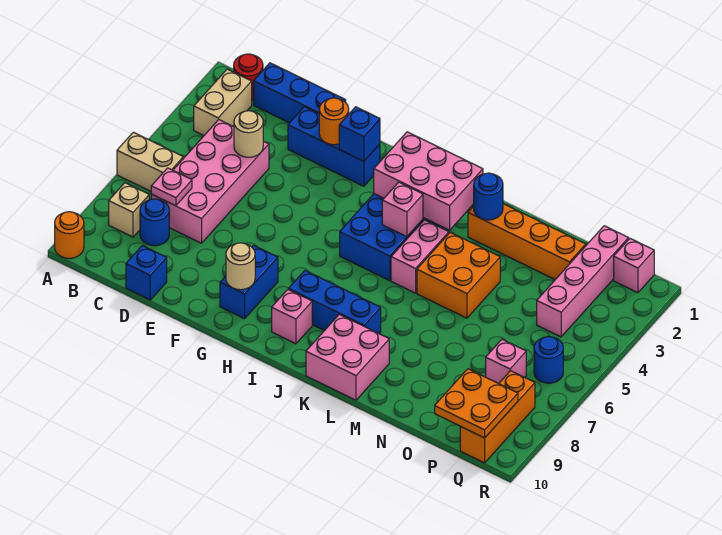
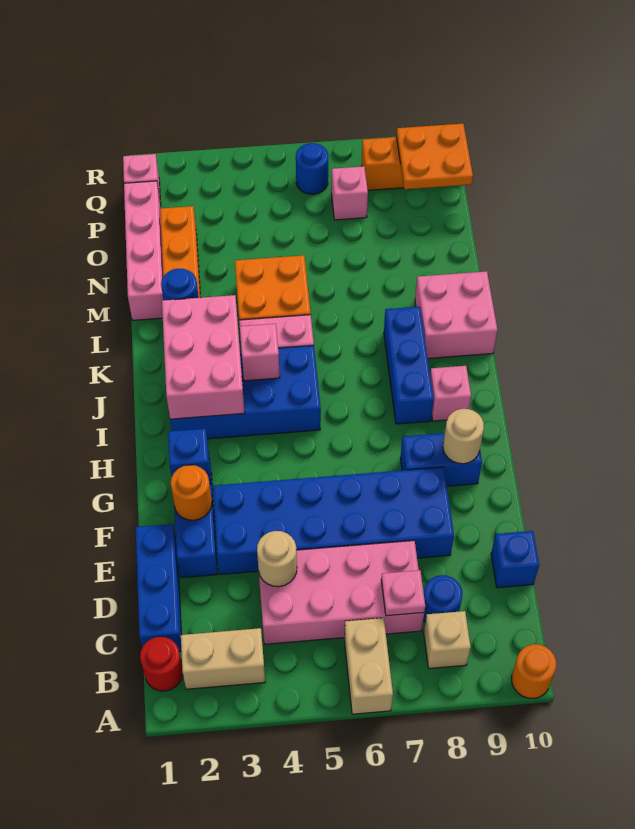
none -> blue brick E3:F8 level 1
pink brick P1:P4 level 1 -> pink brick M1:P1 level 1

